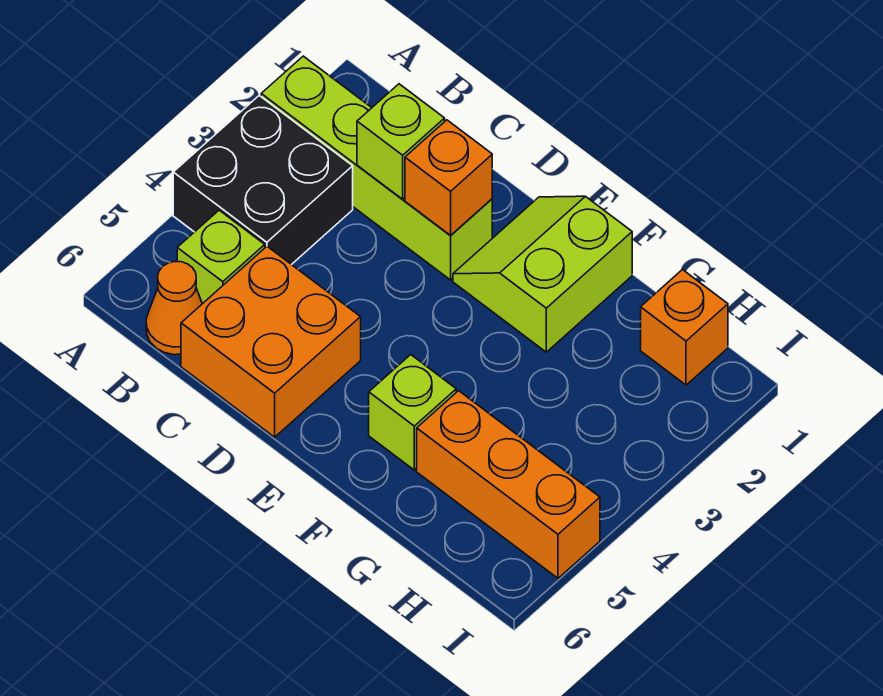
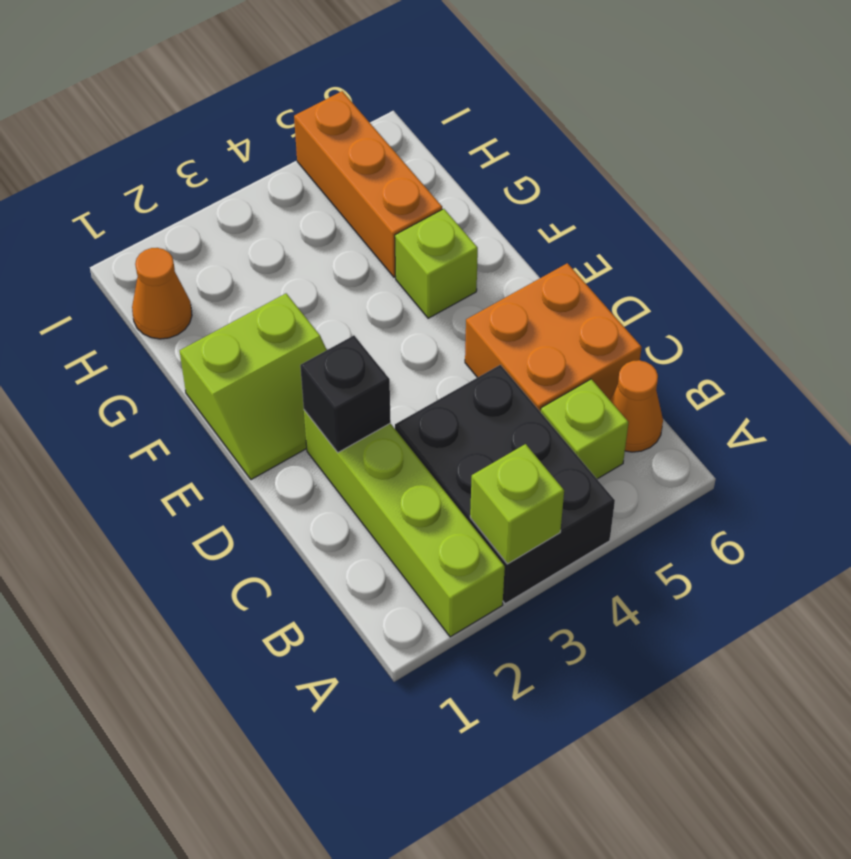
black brick A3:B4 level 1 -> black brick A3:C4 level 1
lime brick C2 level 2 -> lime brick A3 level 2
orange brick D2 level 2 -> black brick D2 level 2
orange brick H1 level 1 -> orange cone H1 level 1

